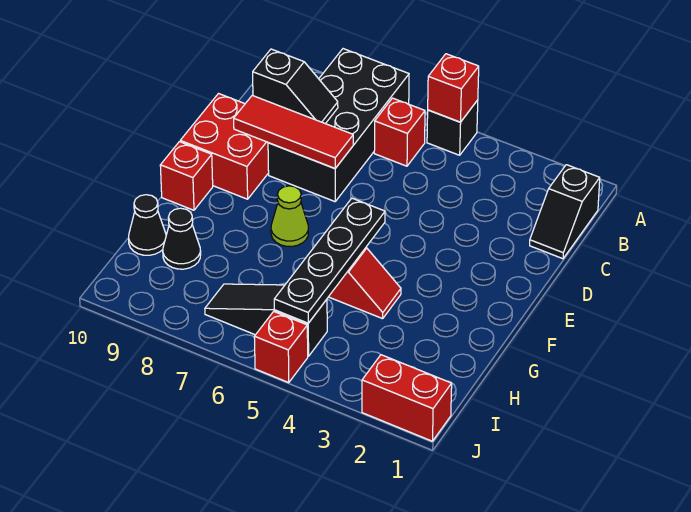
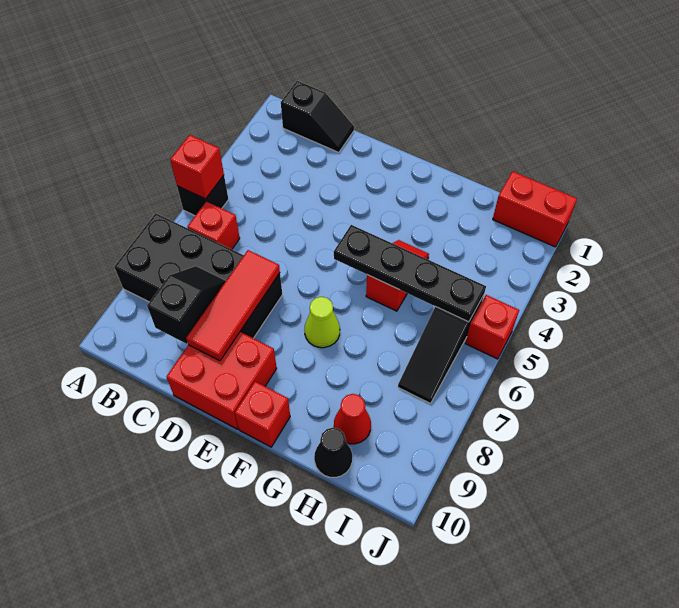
black cone H9 level 1 -> red cone H9 level 1
red brick J1:J2 level 1 -> red brick I1:J1 level 1

